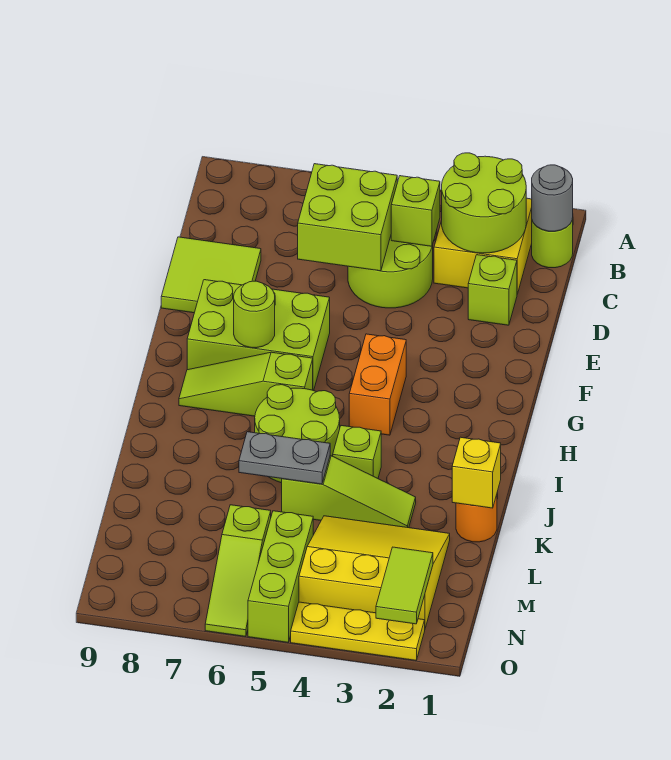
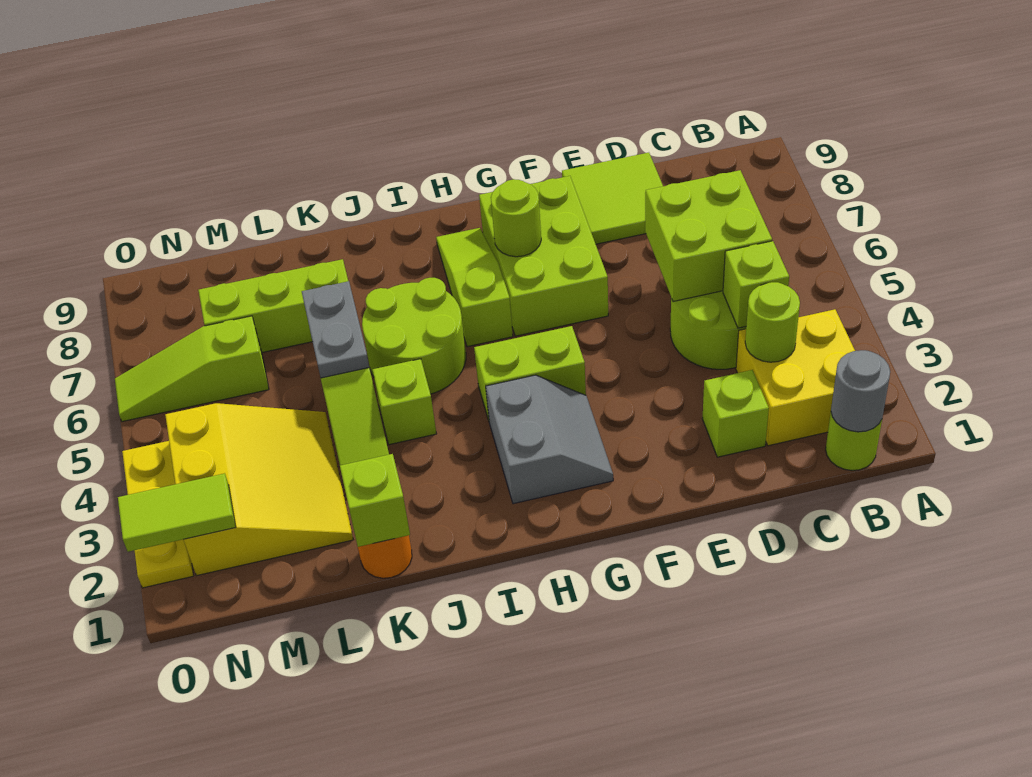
lime round brick B2:C3 level 2 -> lime round brick C3 level 2
none -> grey slope G2:H3 level 1 top H
orange brick G4:H4 level 1 -> lime brick G4:H4 level 1
yellow brick K1 level 2 -> lime brick K1 level 2
lime brick M5:O5 level 1 -> lime brick K7:M7 level 1

